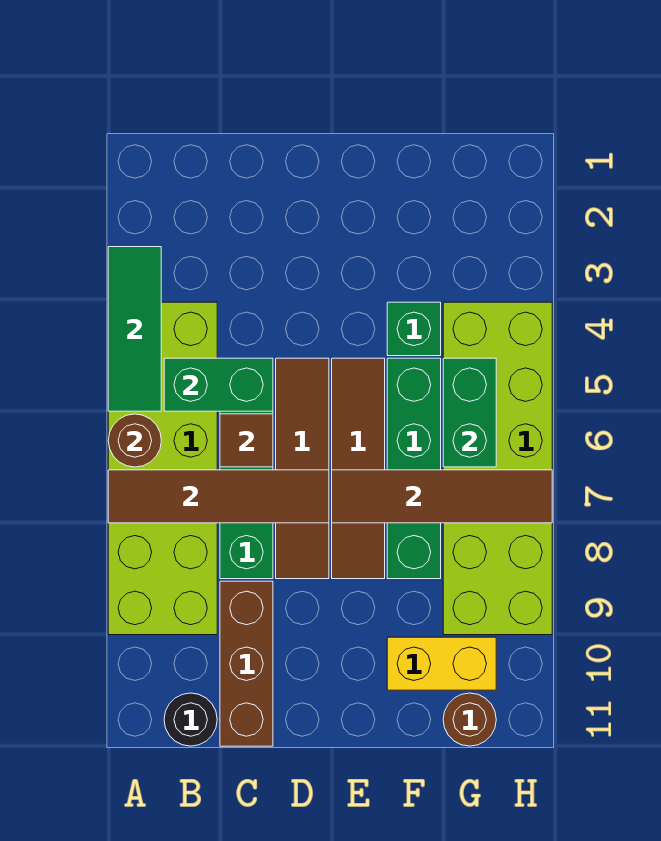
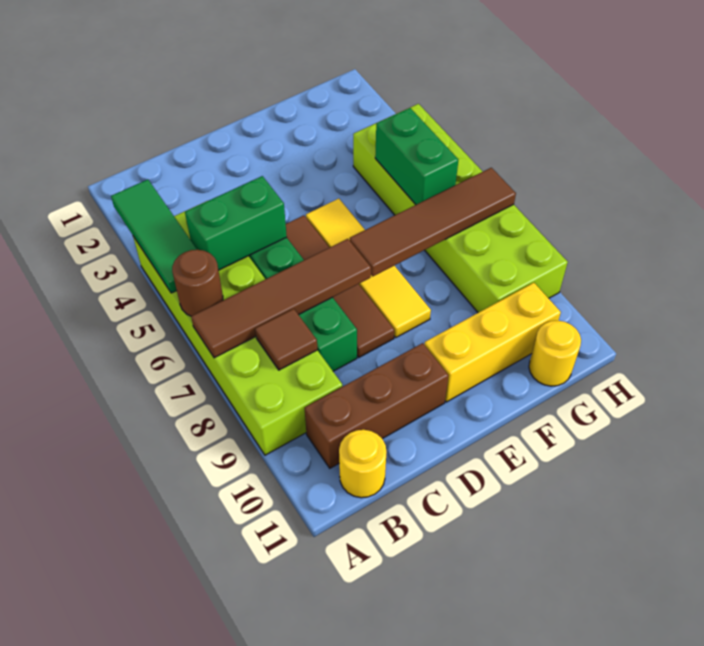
black round brick B11 level 1 -> yellow round brick B11 level 1
brown tile C6 level 2 -> brown tile B8 level 2
brown brick C9:C11 level 1 -> brown brick B10:D10 level 1
brown tile E5:E8 level 1 -> yellow tile E5:E8 level 1
green brick F4 level 1 -> none
green brick F5:F8 level 1 -> none
yellow brick F10:G10 level 1 -> yellow brick E10:G10 level 1
brown round brick G11 level 1 -> yellow round brick G11 level 1

